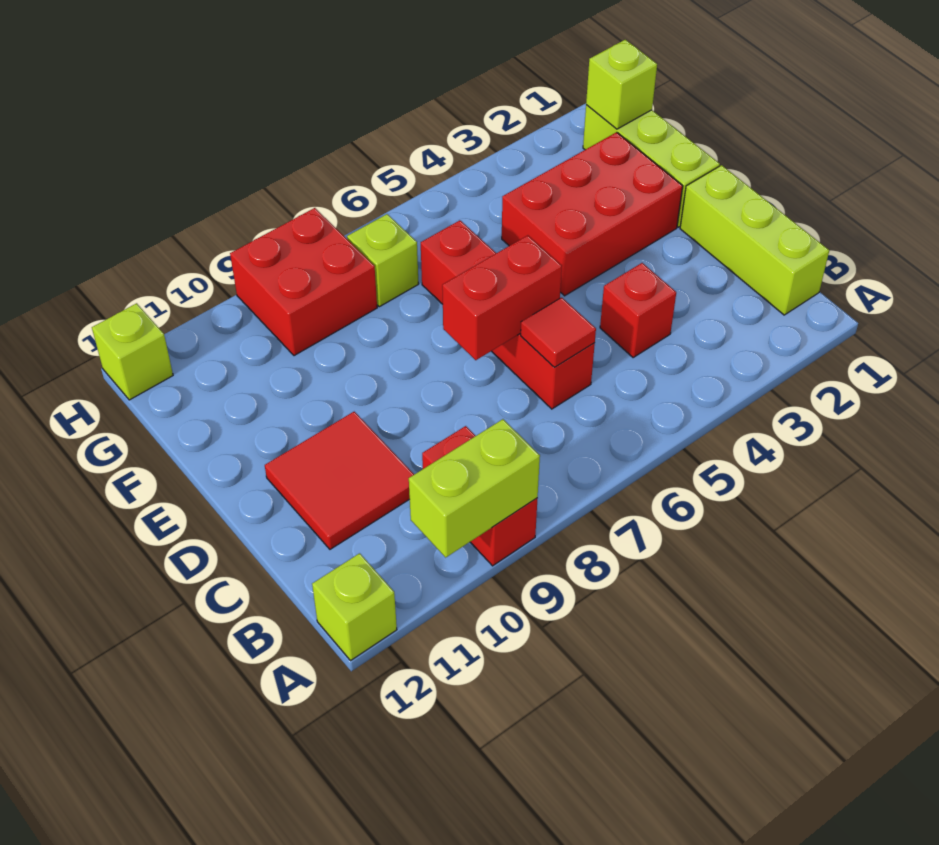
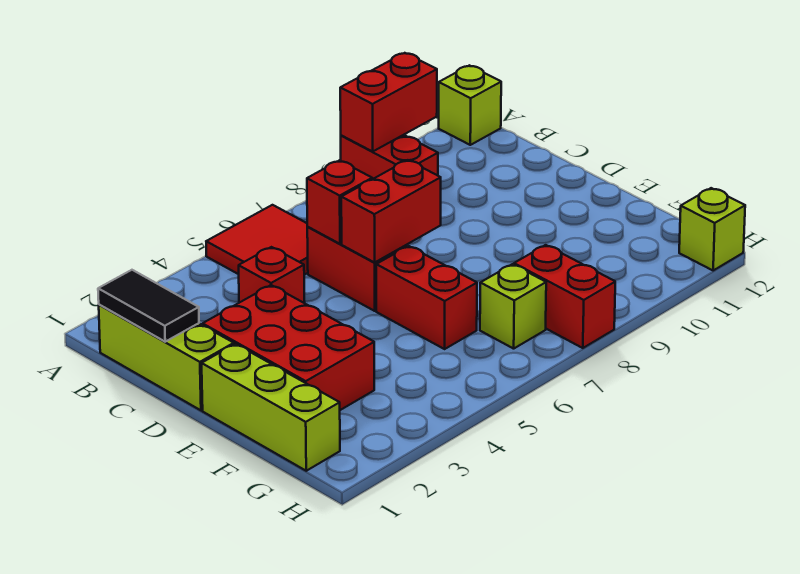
lime brick A9:A10 level 2 -> red brick A9:A10 level 2
none -> black tile B1:C1 level 2
red tile C6 level 2 -> red brick C6 level 2
red tile C10:D11 level 1 -> red tile A5:B6 level 1
red brick E2:F4 level 1 -> red brick D2:F3 level 1
lime brick G1 level 2 -> none
red brick G8:H9 level 1 -> red brick G8:H8 level 1

